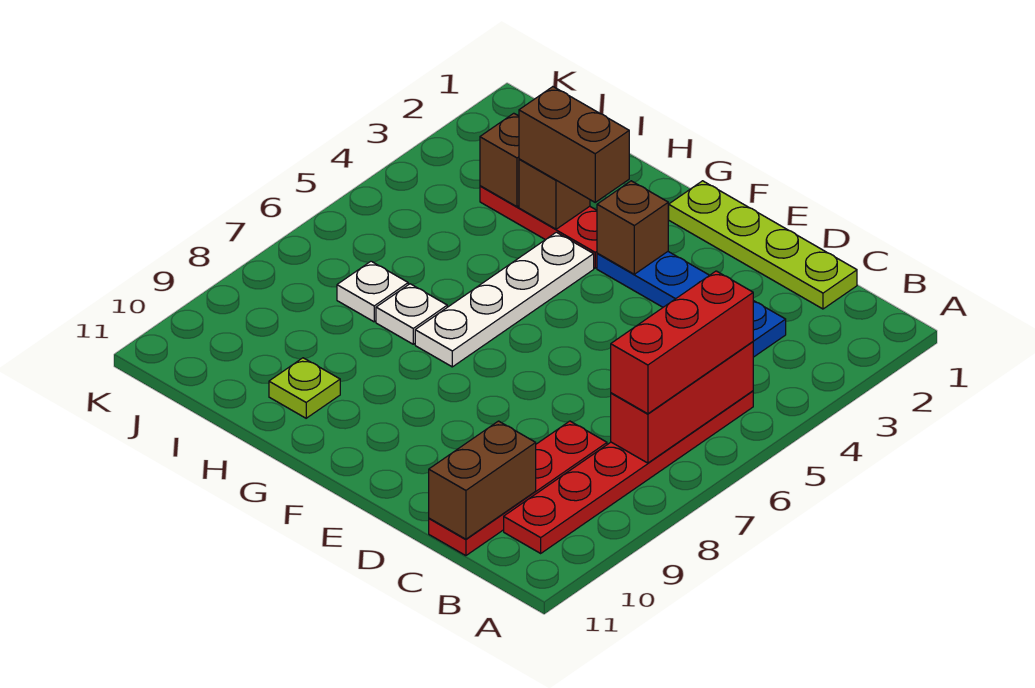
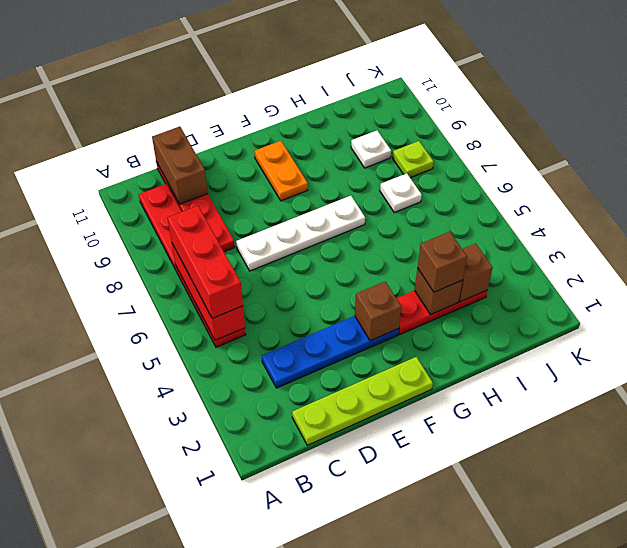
none -> orange plate F9:F10 level 1
brown brick G3:H3 level 3 -> brown brick H3 level 3
white plate G4:G7 level 1 -> white plate D7:G7 level 1
white plate H7 level 1 -> white plate I9 level 1
lime plate H10 level 1 -> lime plate J8 level 1

